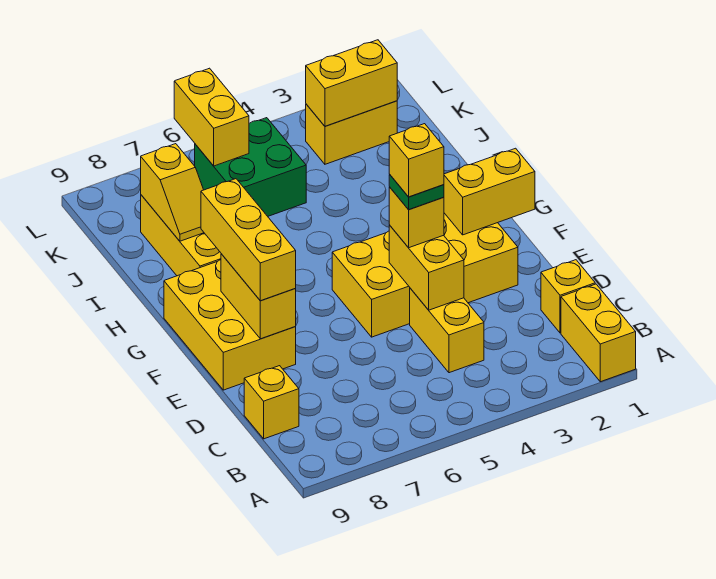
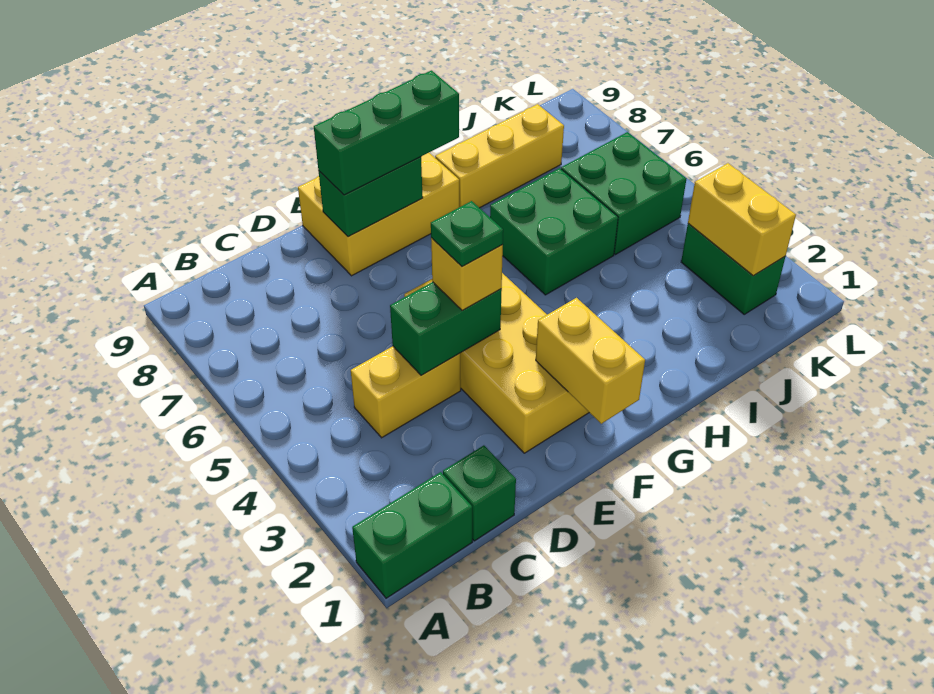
yellow brick A1:B1 level 1 -> green brick A1:B1 level 1
yellow brick C1 level 1 -> green brick C1 level 1
yellow brick C9 level 1 -> none
yellow brick D4:E4 level 2 -> green brick D4:E4 level 2
yellow brick E4 level 5 -> none
yellow brick E8:F8 level 2 -> green brick E8:F8 level 2
yellow brick E8:G8 level 3 -> green brick E8:G8 level 3
none -> green brick H5:I6 level 1
yellow slope I8:J8 level 2 top J -> none
yellow brick K2:K3 level 1 -> green brick K2:K3 level 1
yellow brick K6:L6 level 2 -> none

